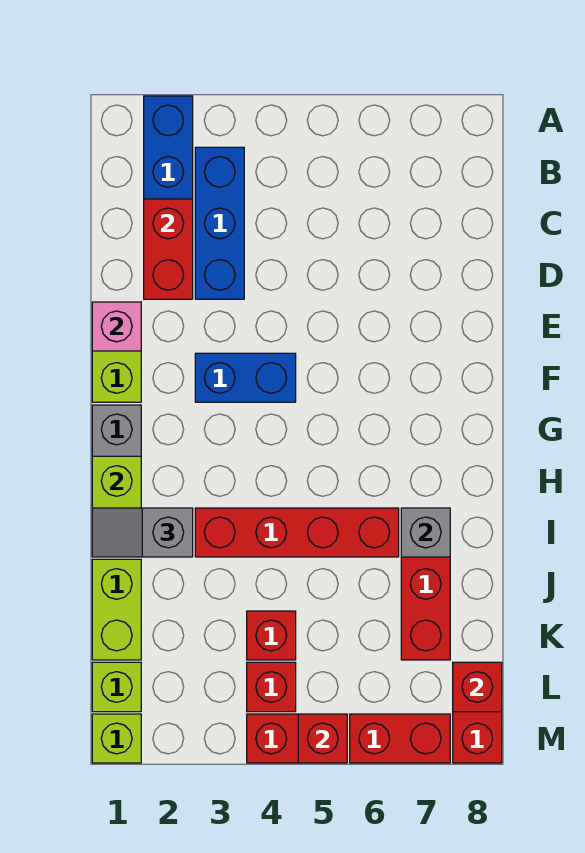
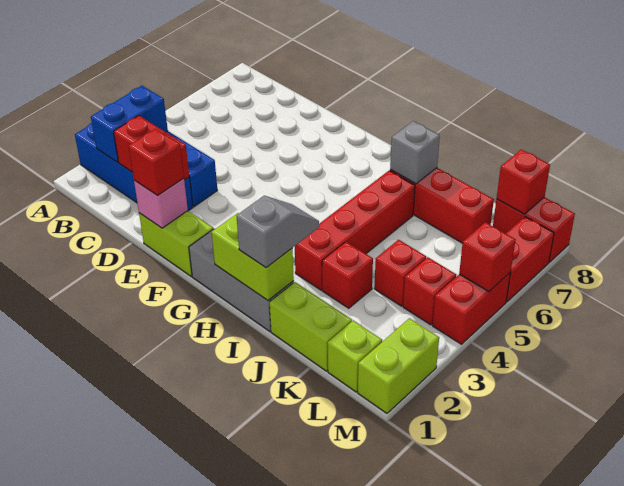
none -> red brick E1 level 3
blue brick F3:F4 level 1 -> blue brick B2:B3 level 2
grey slope I1:I2 level 3 top 2 -> grey slope I1:I2 level 3 top 1
none -> red brick J3 level 1
lime brick M1 level 1 -> lime brick M1:M2 level 1

